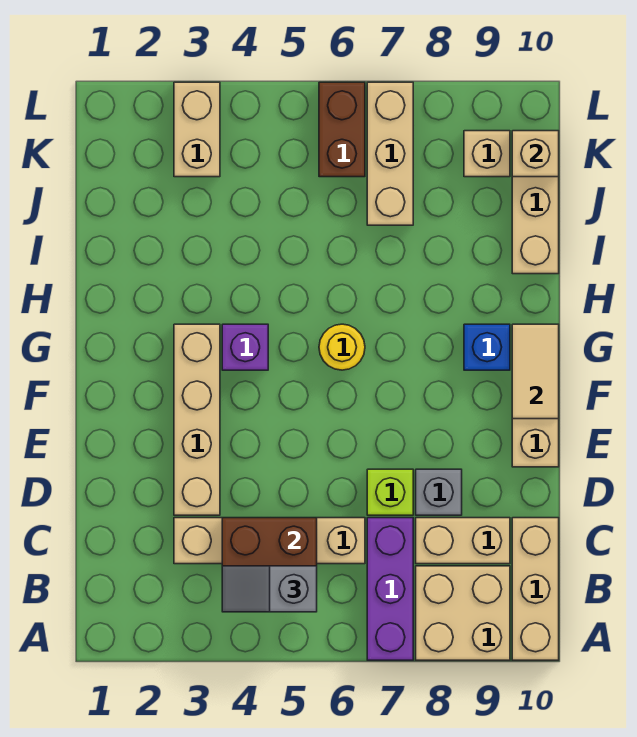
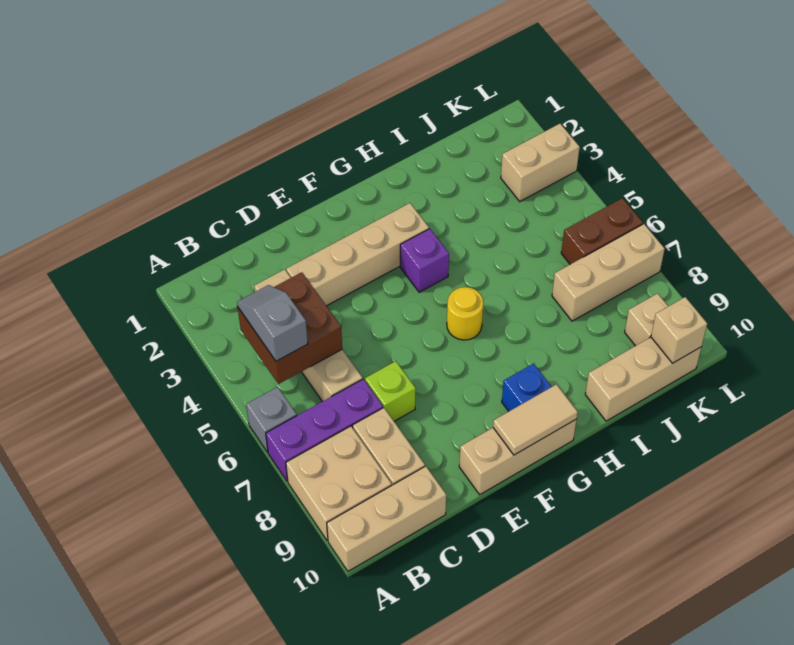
grey brick D8 level 1 -> grey brick A6 level 1

